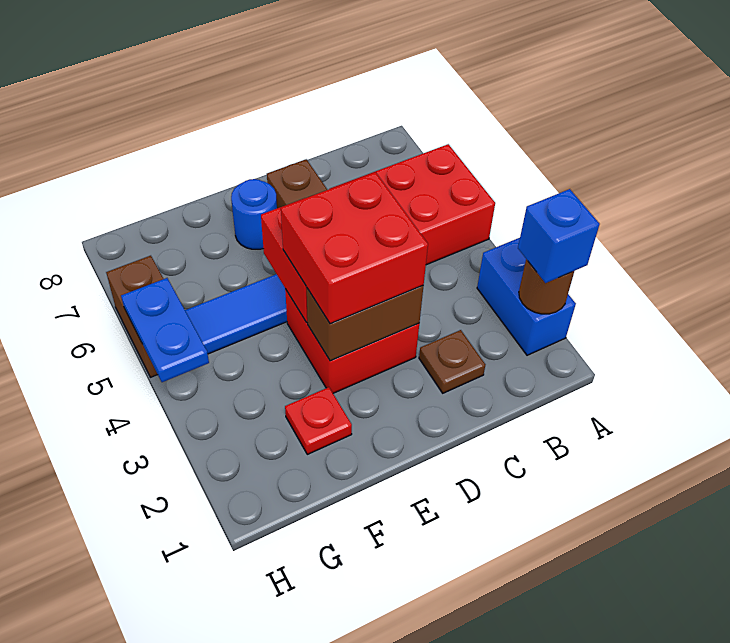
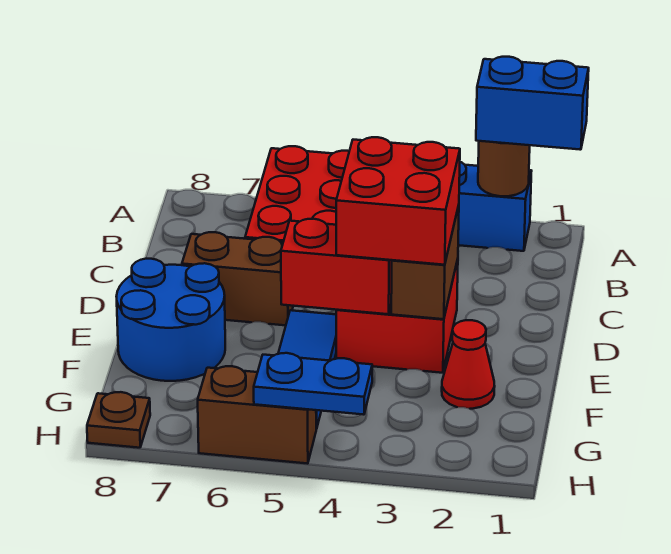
blue brick A2 level 3 -> blue brick A1:A2 level 3
brown plate C2 level 1 -> brown plate H8 level 1
blue round brick E7 level 1 -> blue round brick E7:F8 level 1
red plate F2 level 1 -> red cone F2 level 1

